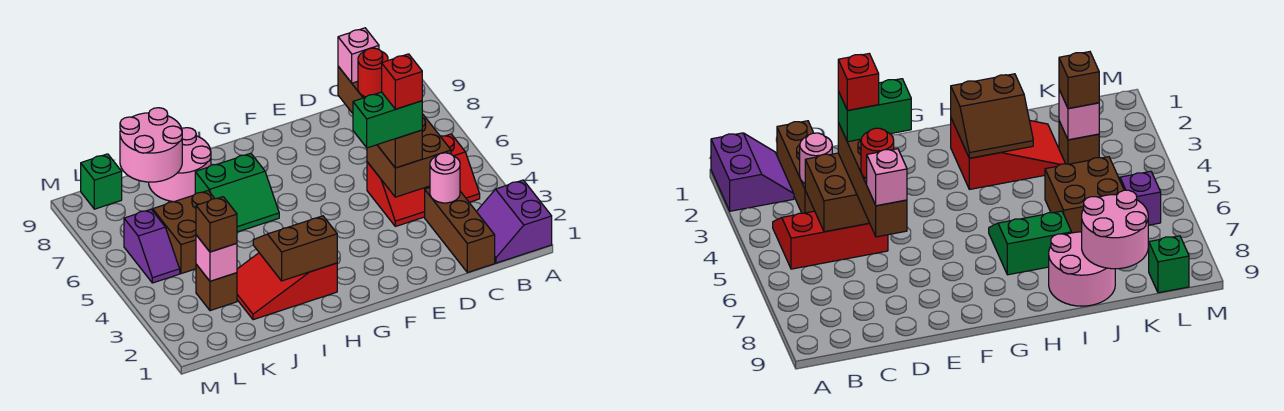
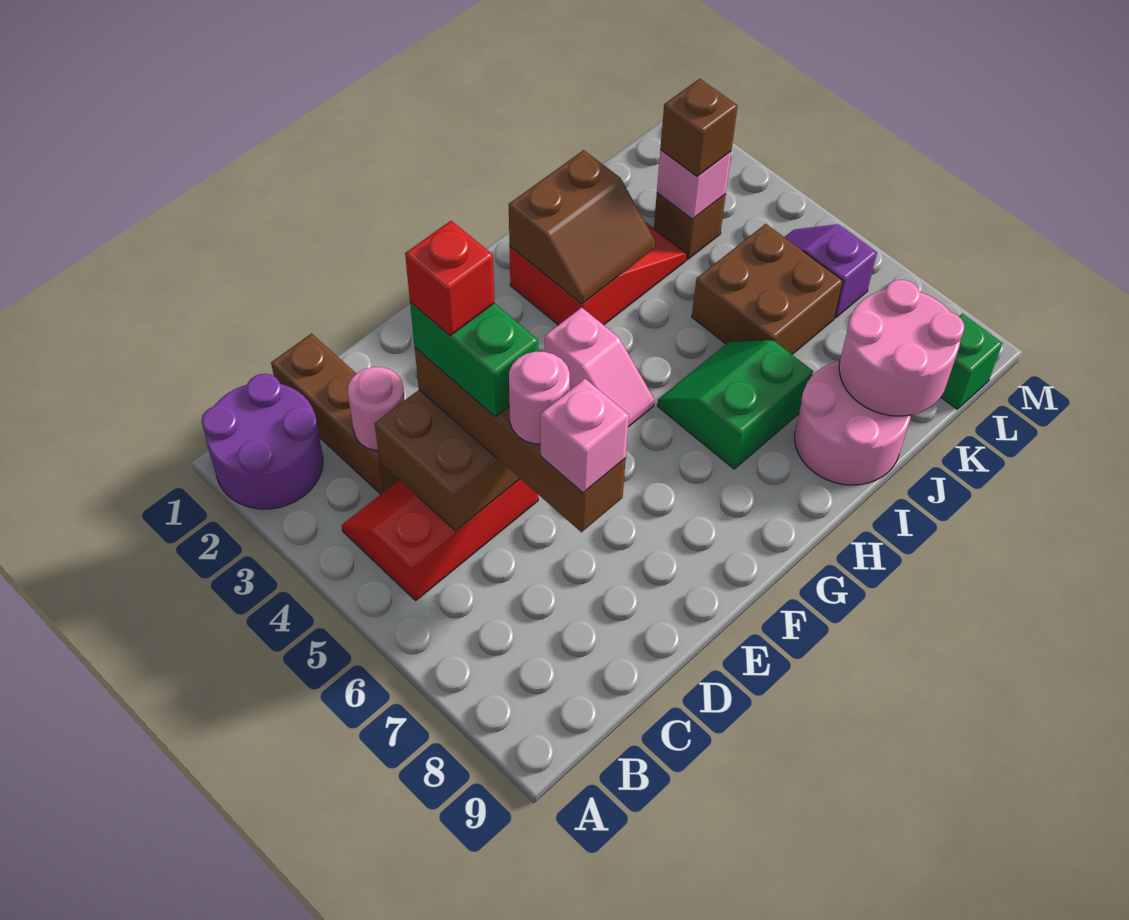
purple slope A1:B2 level 1 top A -> purple round brick A1:B2 level 1
green brick D4:E4 level 4 -> green brick D4:D5 level 4
red round brick D6 level 4 -> pink round brick D6 level 4
none -> pink slope G4:G5 level 1 top 4

